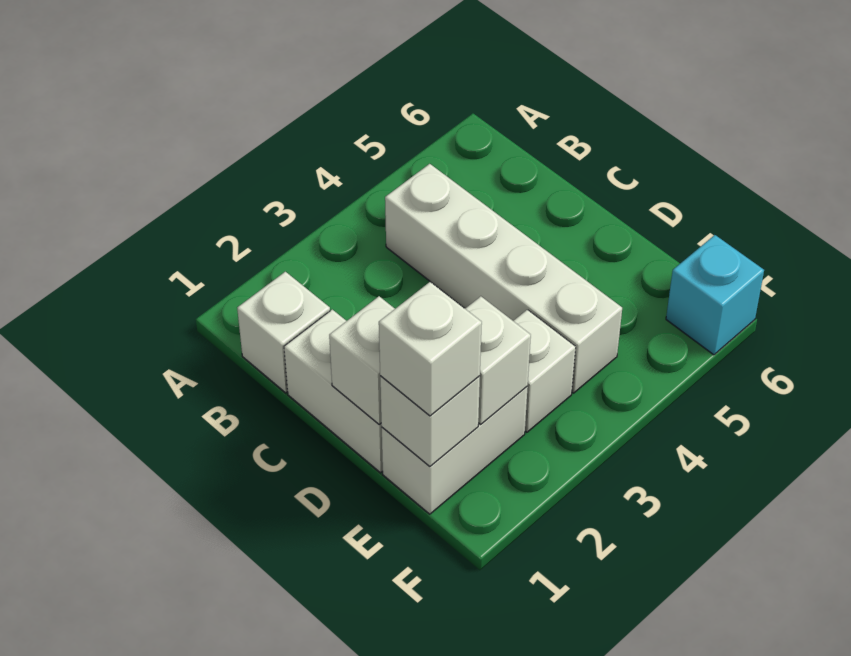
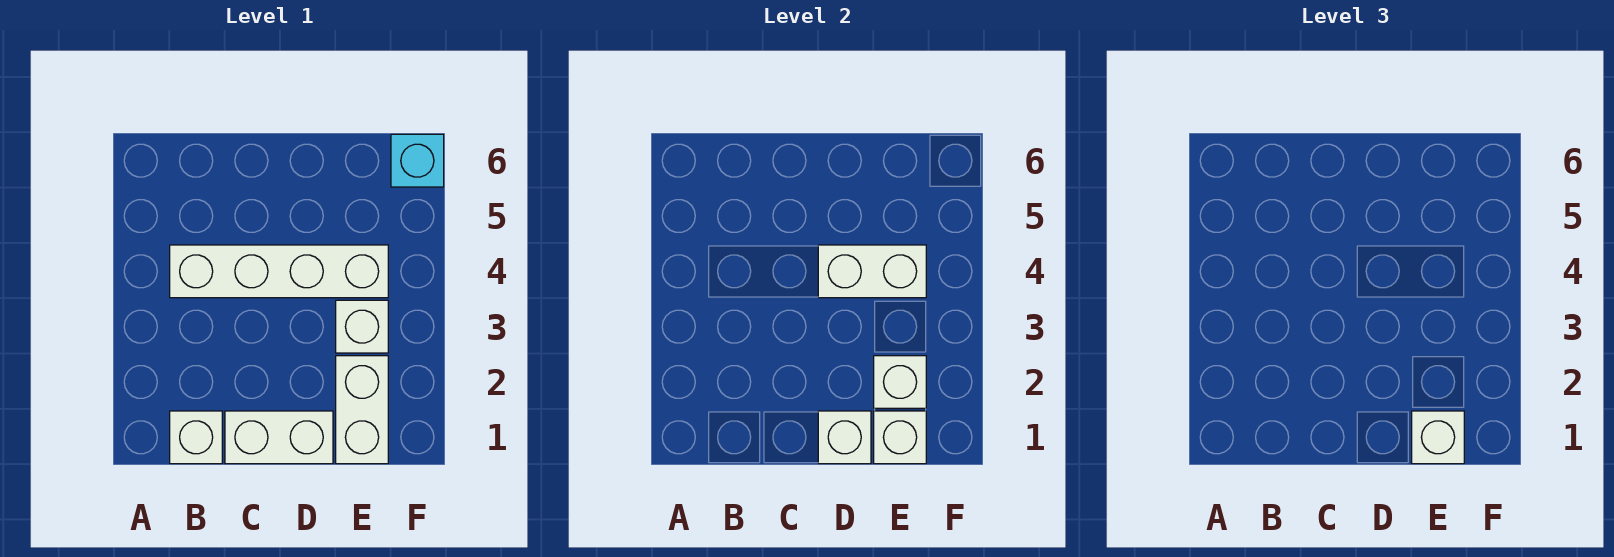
none -> white brick D4:E4 level 2

